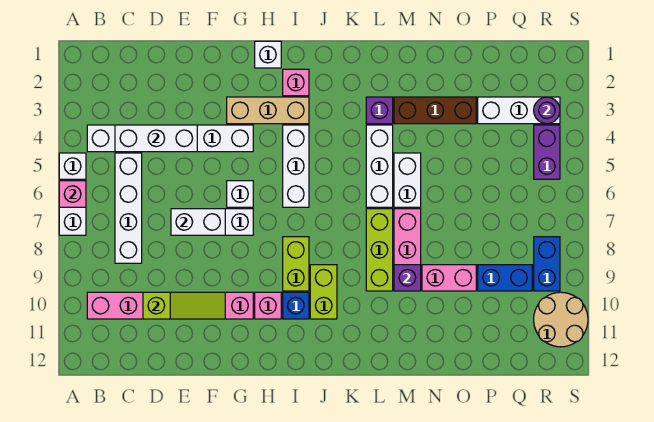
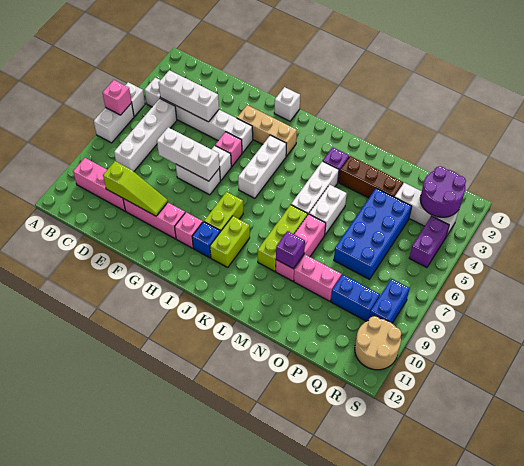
white brick E7:F7 level 2 -> white brick E7:G7 level 2
pink brick I2 level 1 -> pink brick G5 level 1
none -> blue brick O4:P7 level 1
purple round brick R3 level 2 -> purple round brick Q2:R3 level 2

